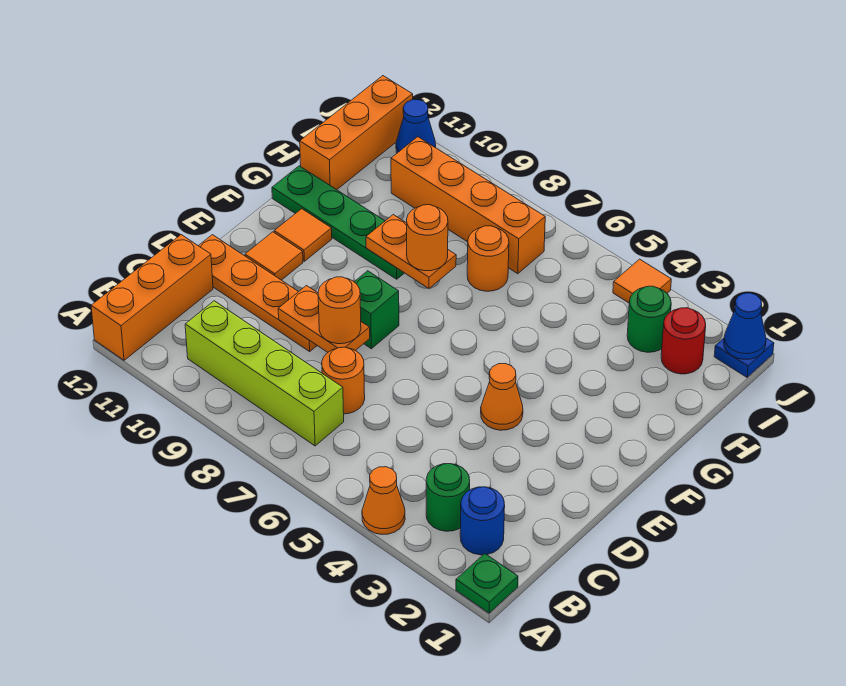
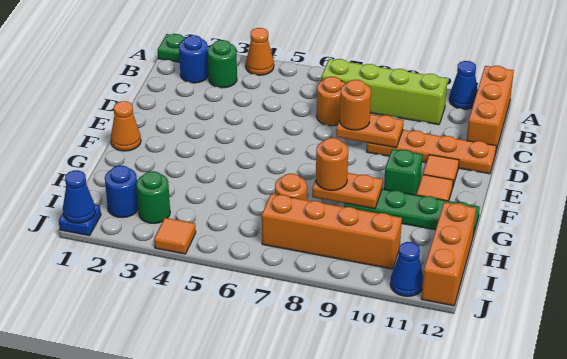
none -> blue cone A11 level 1
orange cone E4 level 1 -> orange cone F1 level 1
green brick E8 level 1 -> green brick F10 level 1
red round brick I2 level 1 -> blue round brick I2 level 1

